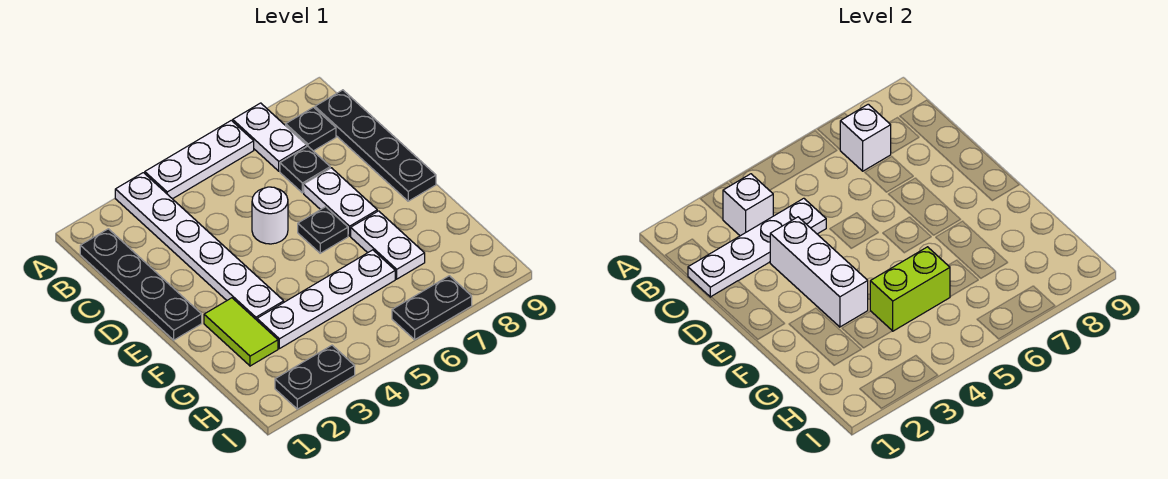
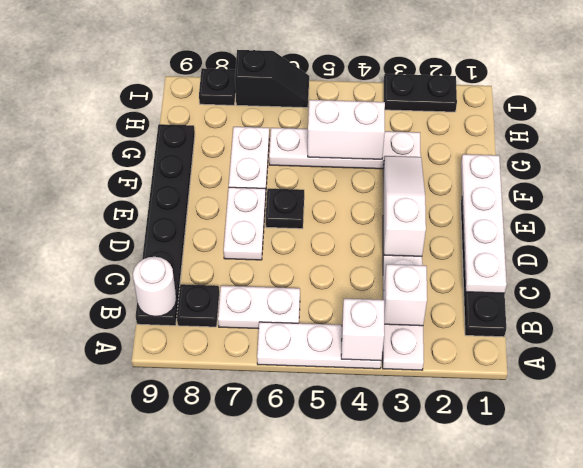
white plate A7:B7 level 1 -> white plate B6:B7 level 1
white brick B7 level 2 -> white brick A4 level 2
black plate B9:E9 level 1 -> black plate B9:G9 level 1
white plate C1:C4 level 2 -> white plate C1:F1 level 2
black plate C7 level 1 -> black plate I8 level 1
white brick D3:F3 level 2 -> white slope D3:F3 level 2 top D
white round brick D5 level 1 -> white round brick B9 level 2
lime tile F2:G2 level 1 -> none
lime brick G4:G5 level 2 -> white brick G4:G5 level 2
black plate I6:I7 level 1 -> black slope I6:I7 level 1 top 7

